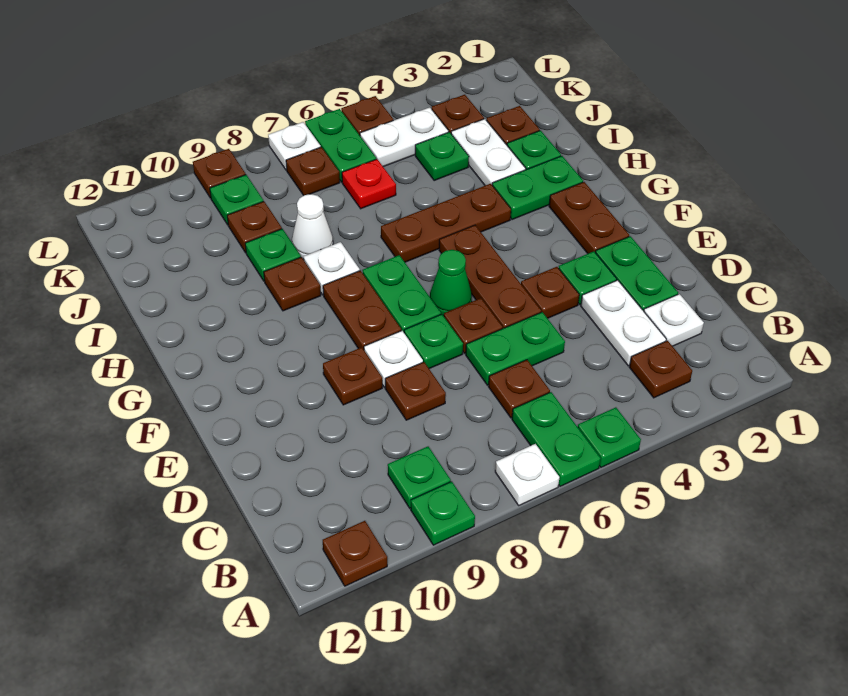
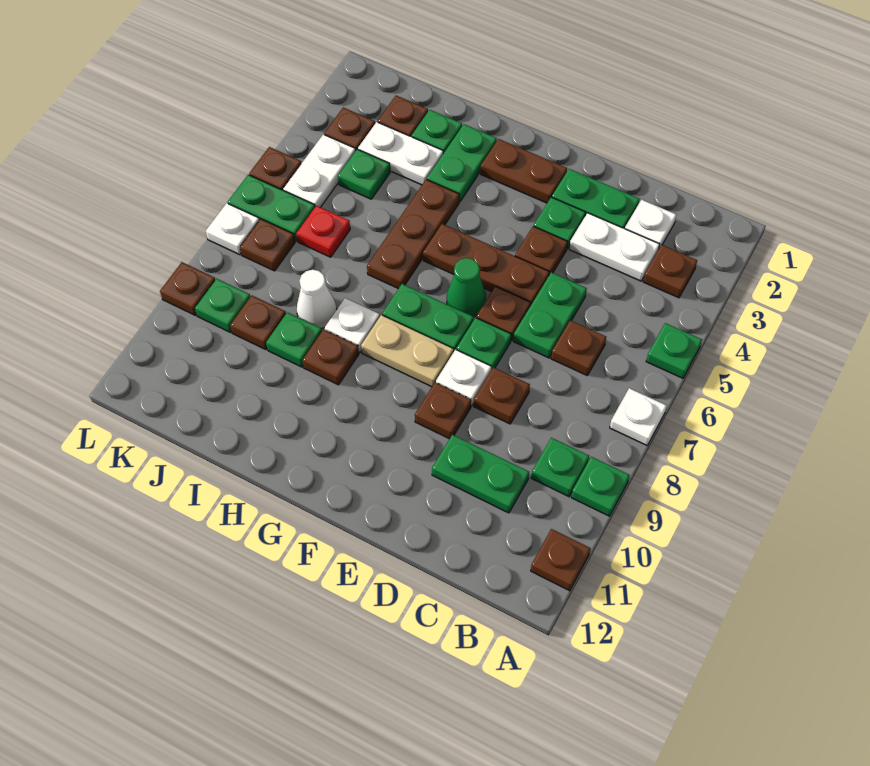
green plate A6:B6 level 1 -> green plate C10:D10 level 1
brown plate F8:G8 level 1 -> tan plate F8:G8 level 1

